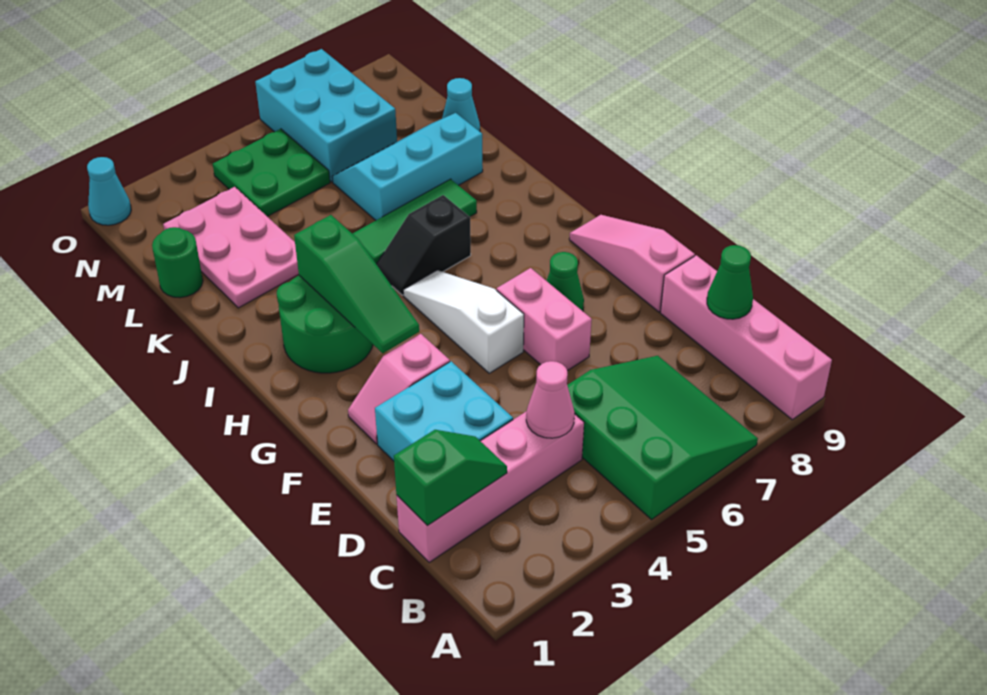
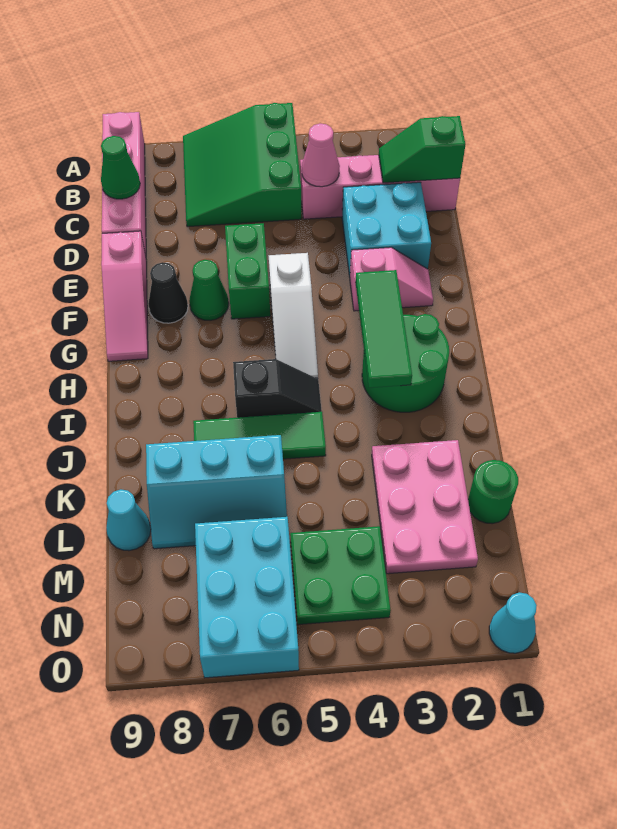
pink brick E6:F6 level 1 -> green brick E6:F6 level 1
none -> black cone F8 level 1
green slope G3:I3 level 2 top I -> green tile G3:I3 level 2

